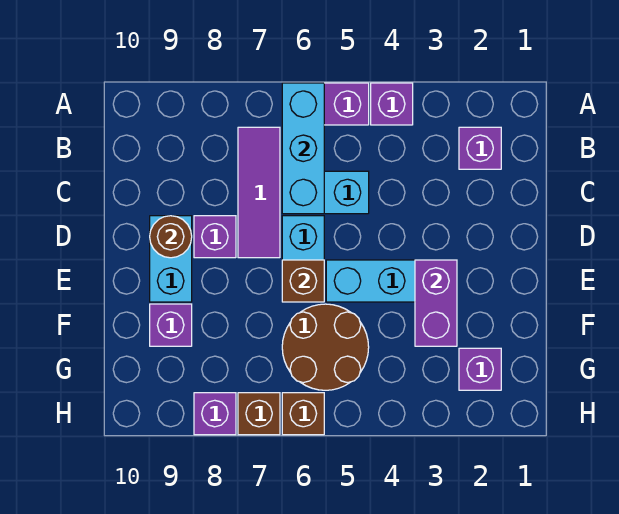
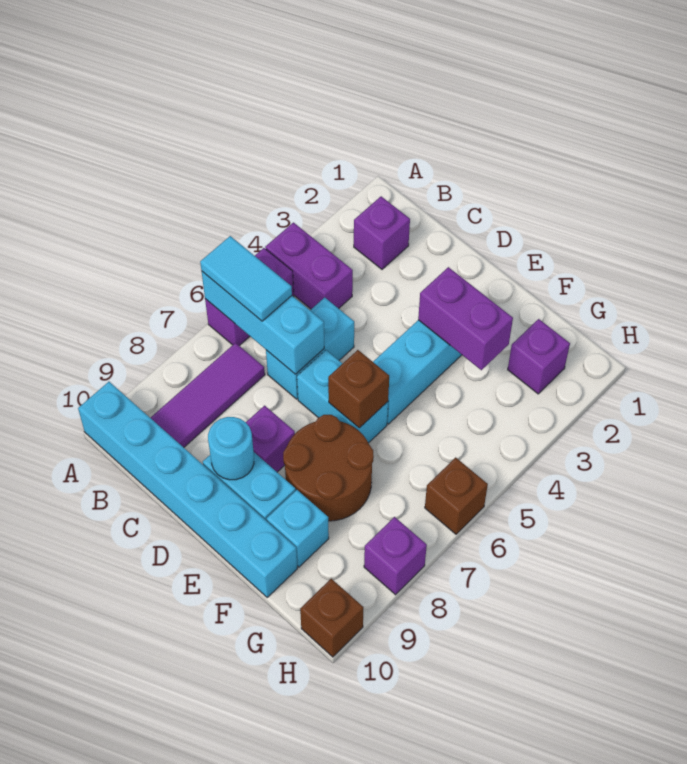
purple brick A4 level 1 -> purple brick A4:B4 level 1
none -> cyan tile A6:B6 level 3
none -> cyan brick A10:F10 level 1
purple tile B7:D7 level 1 -> purple tile B7:B9 level 1
brown round brick D9 level 2 -> cyan round brick D9 level 2
brown round brick F5:G6 level 1 -> brown round brick E7:F8 level 1
purple brick F9 level 1 -> cyan brick F9 level 1
brown brick H7 level 1 -> brown brick H10 level 1

